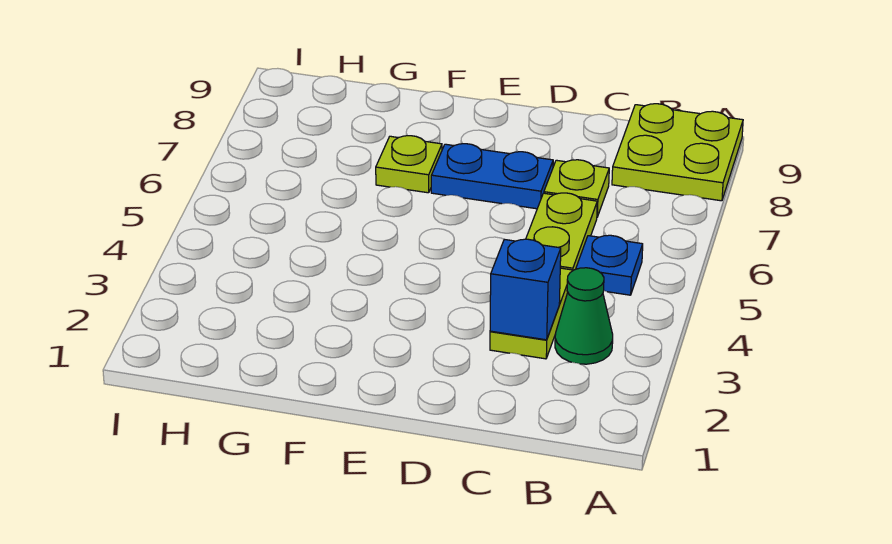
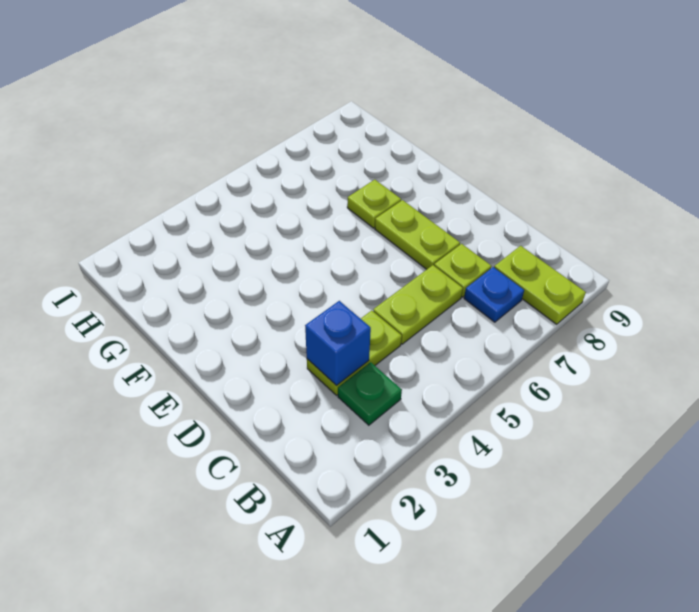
lime plate A8:B9 level 1 -> lime plate A8:B8 level 1
green cone B3 level 1 -> green plate B3 level 1
blue plate B5 level 1 -> blue plate B7 level 1
blue plate D7:E7 level 1 -> lime plate D7:E7 level 1

